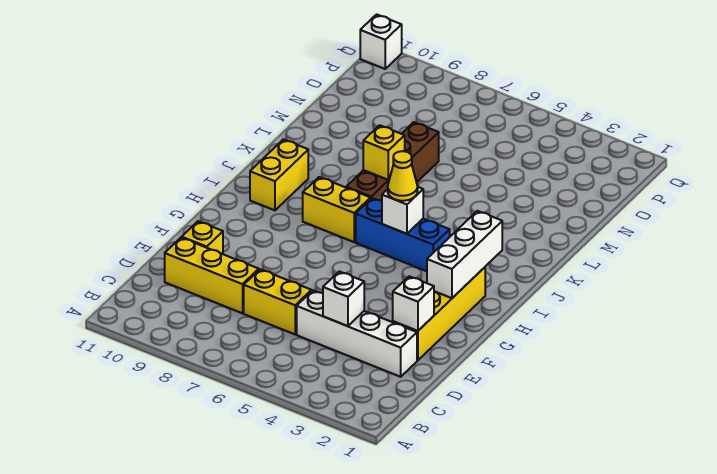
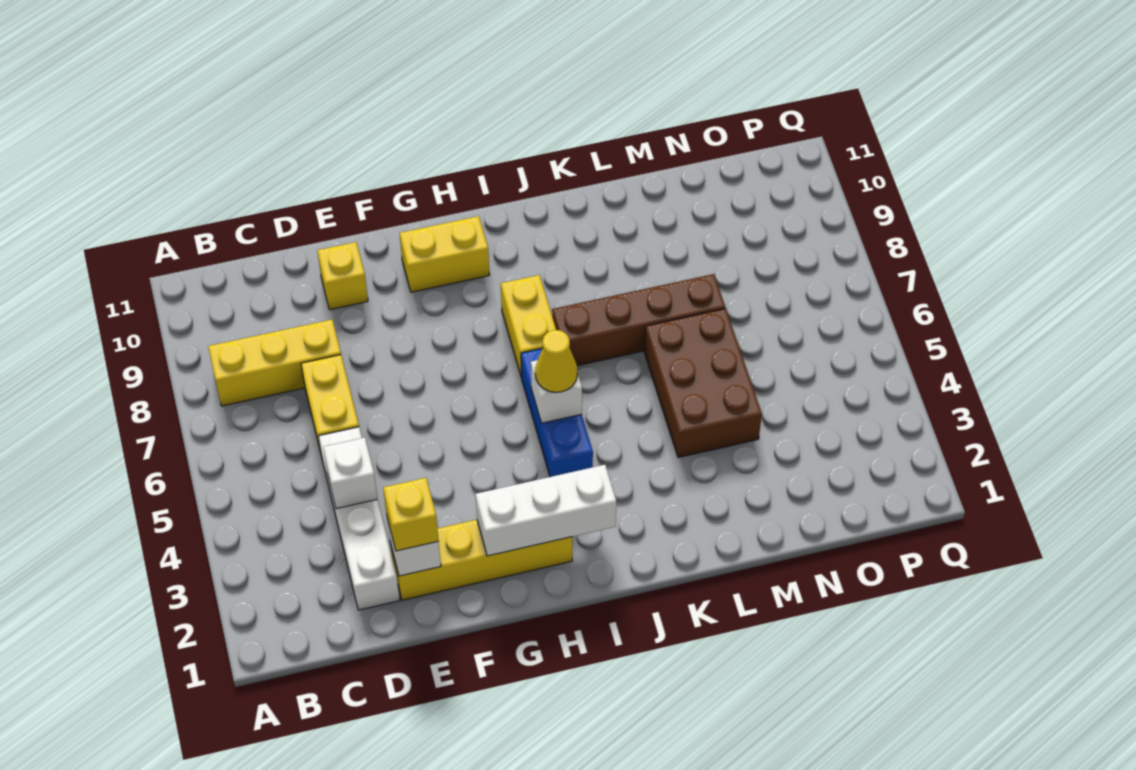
yellow brick D8:D10 level 1 -> yellow brick B8:D8 level 1
yellow brick I10:J10 level 1 -> yellow brick G10:H10 level 1
yellow brick K7 level 2 -> yellow brick E2 level 3
none -> brown brick L4:M6 level 1
white brick Q11 level 1 -> none

